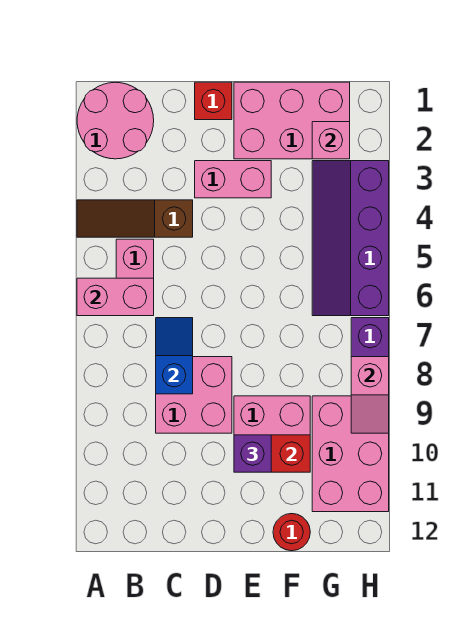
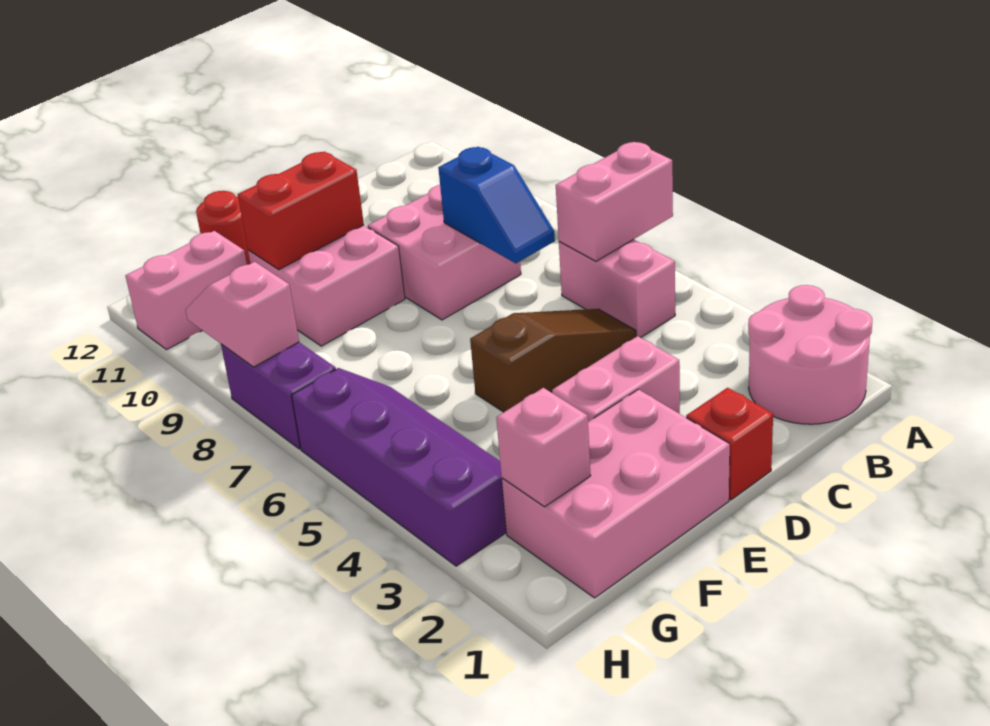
brown slope A4:C4 level 1 top C -> brown slope C5:E5 level 1 top E
purple brick E10 level 3 -> none
pink brick G9:H11 level 1 -> pink brick G11:H11 level 1

